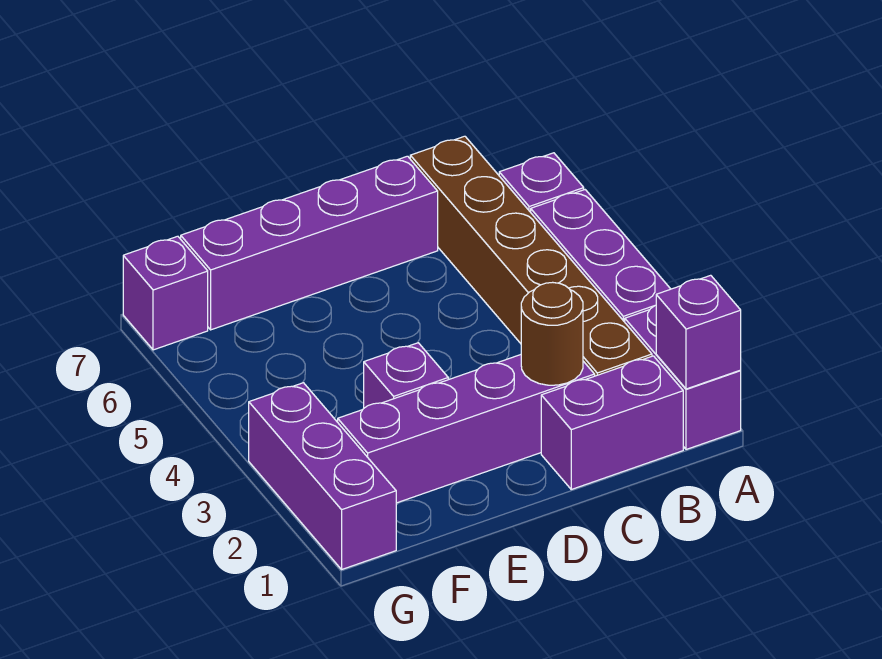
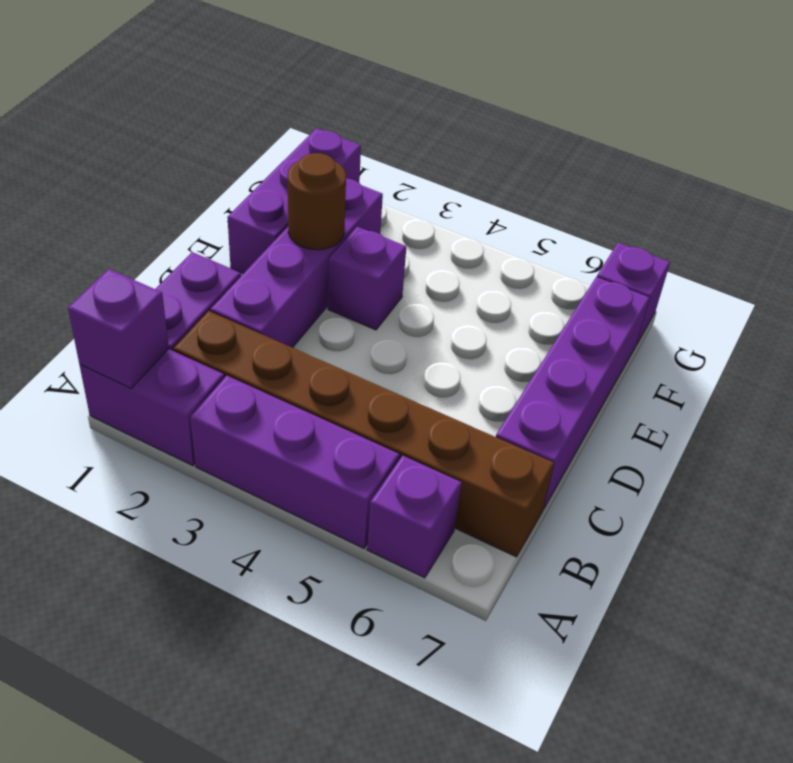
brown round brick C2 level 2 -> brown round brick E2 level 2
purple brick G1:G3 level 1 -> purple brick E1:G1 level 1

